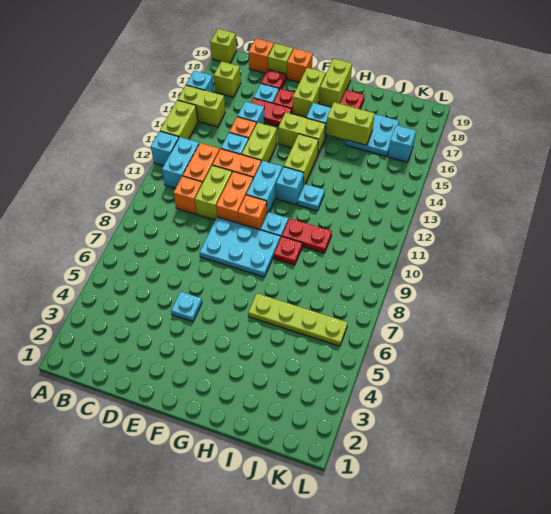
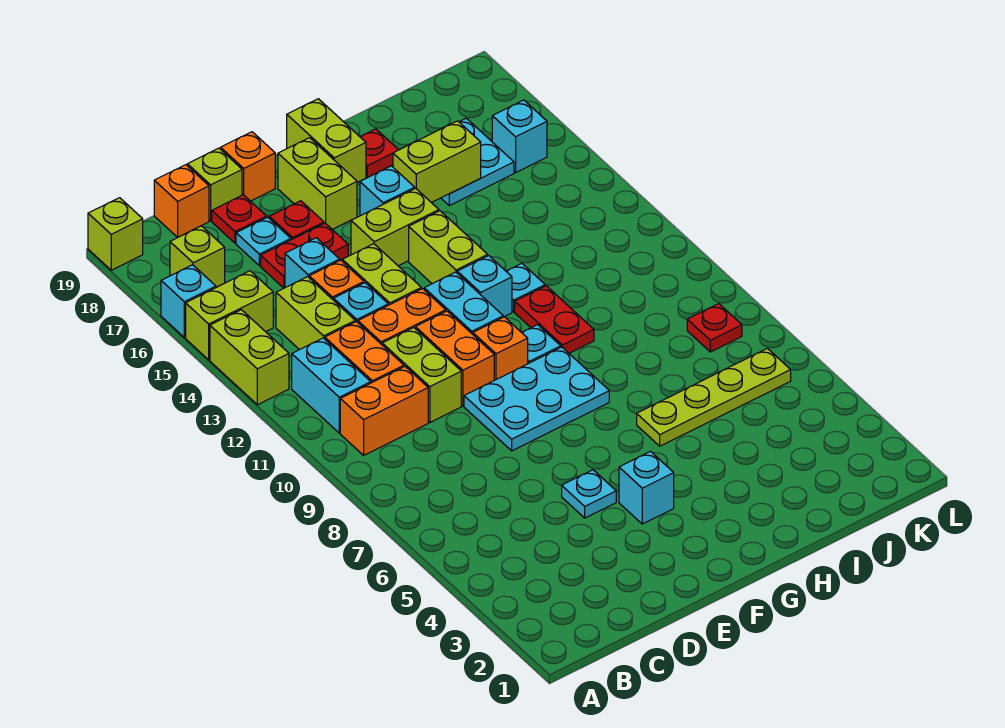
cyan brick A12 level 1 -> cyan brick F4 level 1
orange brick C10 level 1 -> orange brick B10:C10 level 1
none -> lime brick C13:C14 level 1
red plate H9 level 1 -> red plate K8 level 1
red plate H10:I10 level 1 -> red plate H10:H11 level 1

